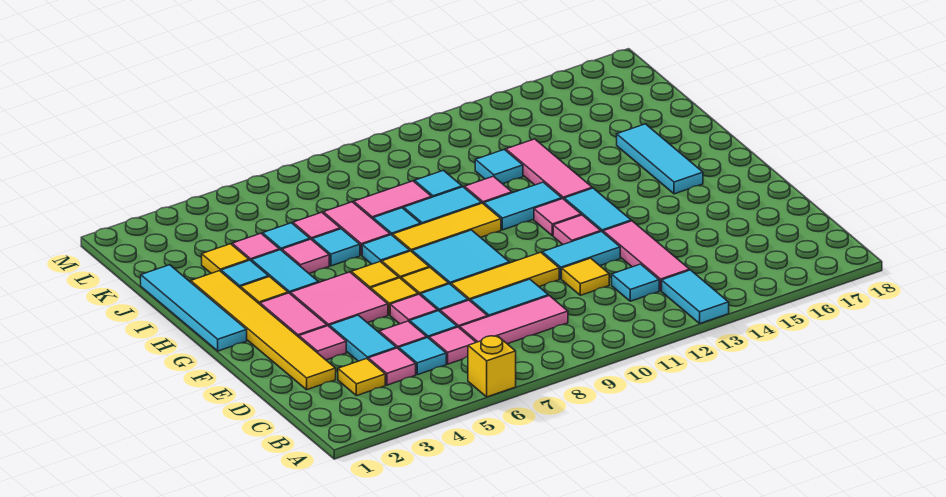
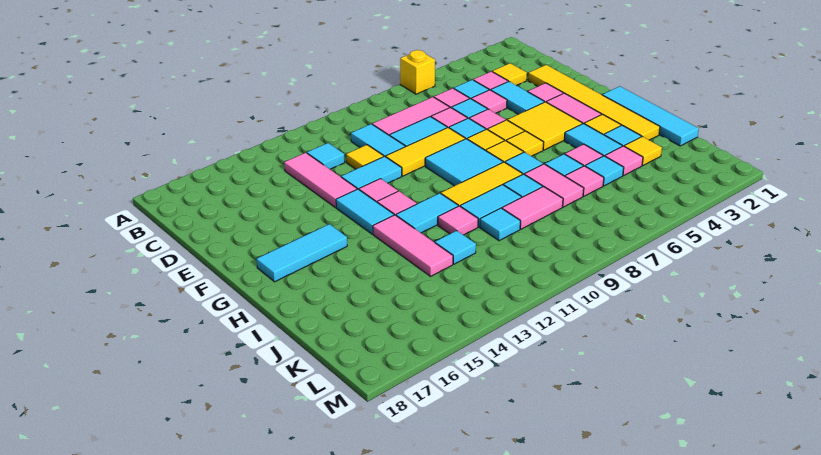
cyan tile A13:B13 level 1 -> cyan tile C10:D10 level 1
pink tile F4:G5 level 1 -> yellow tile F4:G5 level 1
cyan tile G16:I16 level 1 -> cyan tile G15:G17 level 1

